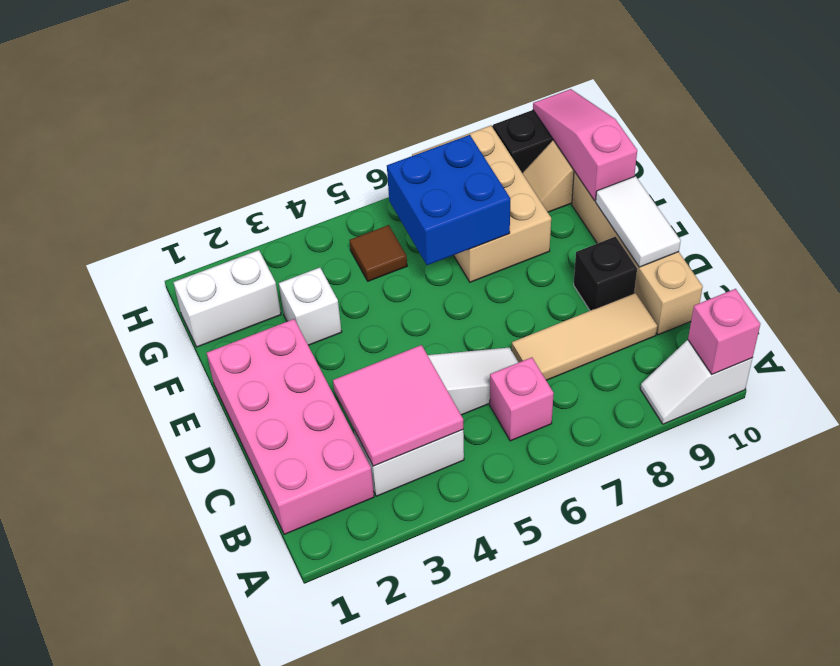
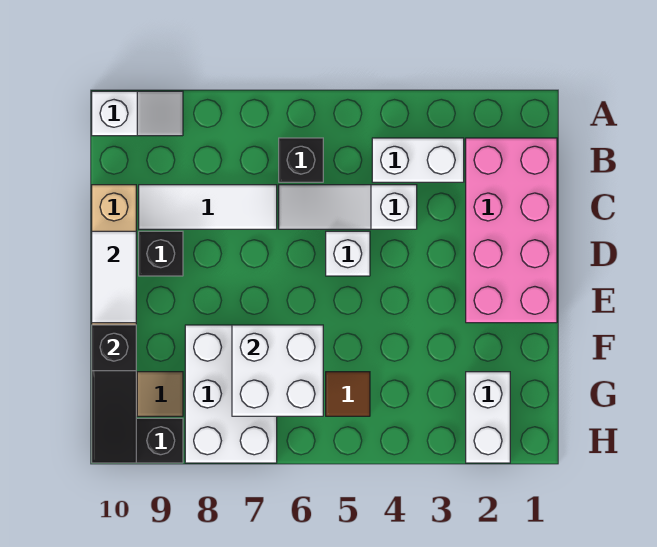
pink brick A10 level 2 -> none
pink tile B3:C4 level 2 -> none
pink brick B6 level 1 -> black brick B6 level 1
tan tile C7:C9 level 1 -> white tile C7:C9 level 1
white brick F3 level 1 -> white brick D5 level 1
blue brick F6:G7 level 2 -> white brick F6:G7 level 2
tan brick F7:H8 level 1 -> white brick F7:H8 level 1
pink slope F10:H10 level 2 top F -> black slope F10:H10 level 2 top F
white brick G1:G2 level 1 -> white brick G2:H2 level 1

